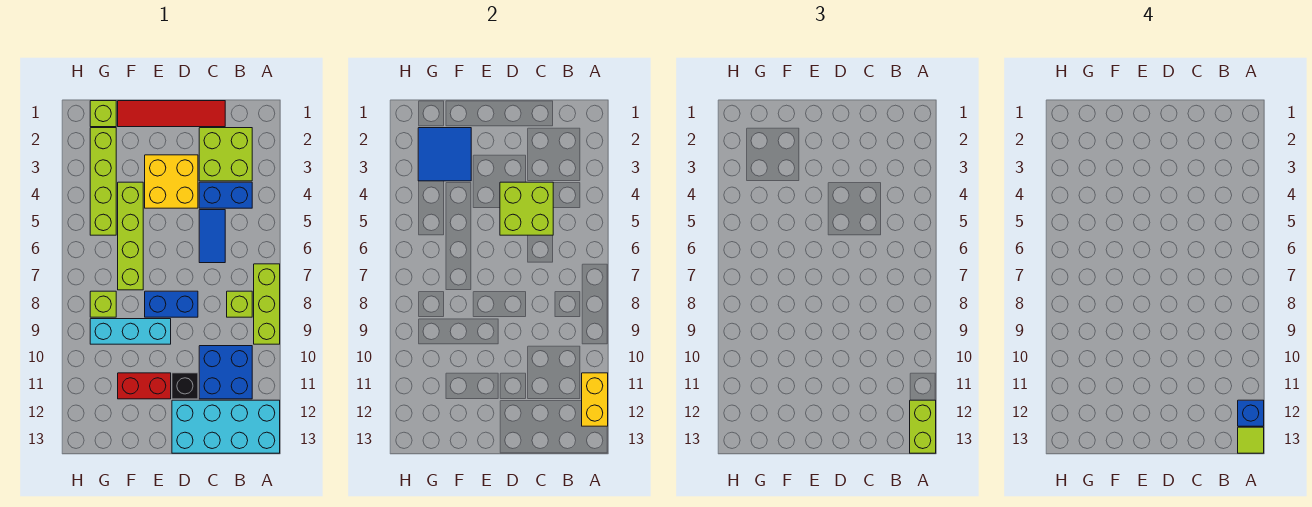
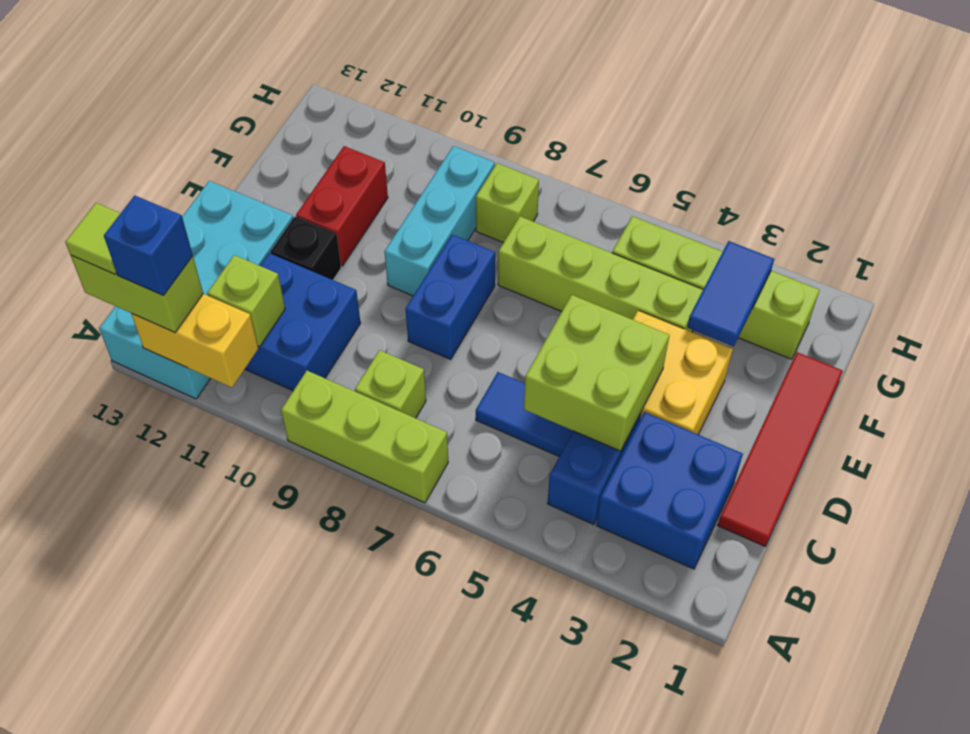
lime brick B2:C3 level 1 -> blue brick B2:C3 level 1
blue tile F2:G3 level 2 -> blue tile F3:G3 level 2
lime brick G1 level 1 -> lime brick B11 level 2

